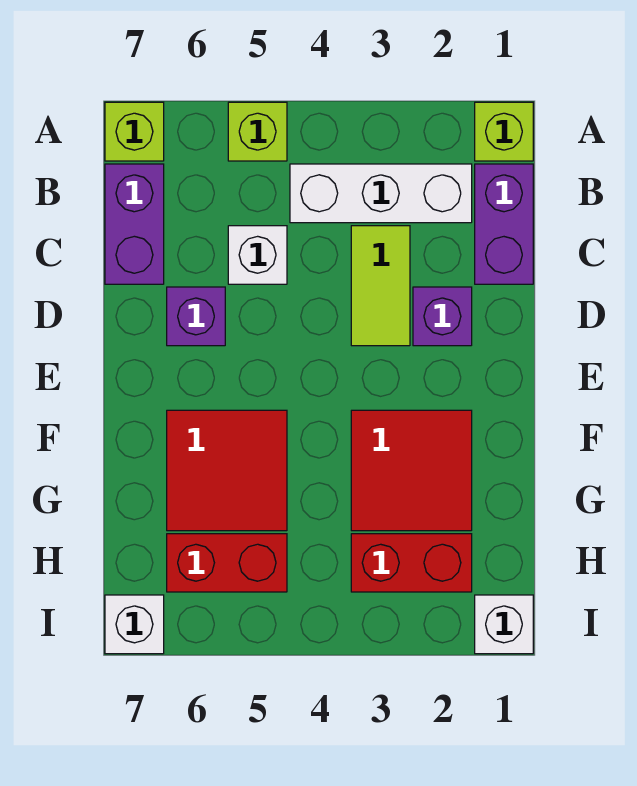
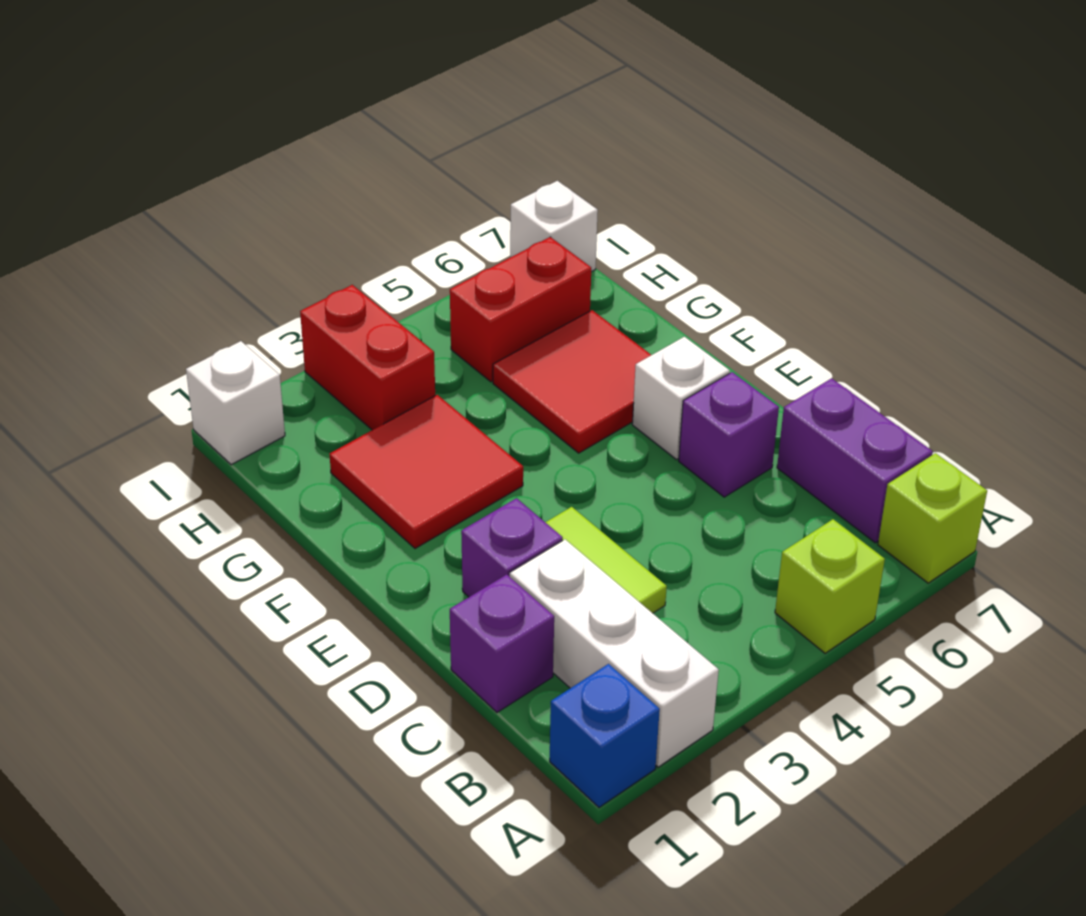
lime brick A1 level 1 -> blue brick A1 level 1
purple brick B1:C1 level 1 -> purple brick C1 level 1
white brick B2:B4 level 1 -> white brick A2:C2 level 1
white brick C5 level 1 -> white brick E6 level 1
red brick H2:H3 level 1 -> red brick H3:I3 level 1

